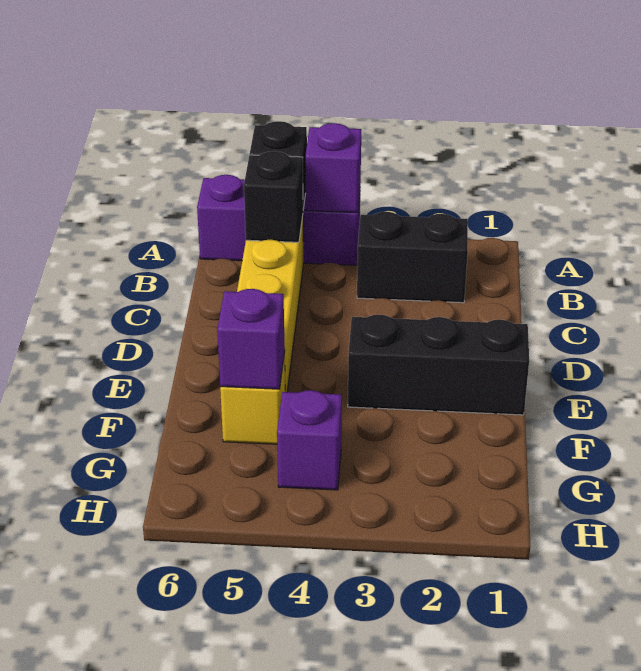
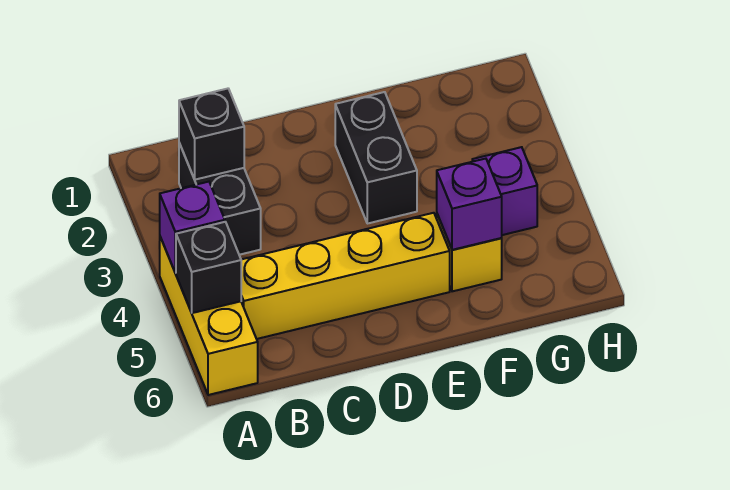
purple brick A4:A6 level 1 -> yellow brick A4:A6 level 1
black brick B5 level 2 -> black brick B2 level 2
black brick E1:E3 level 1 -> black brick E2:E3 level 1

